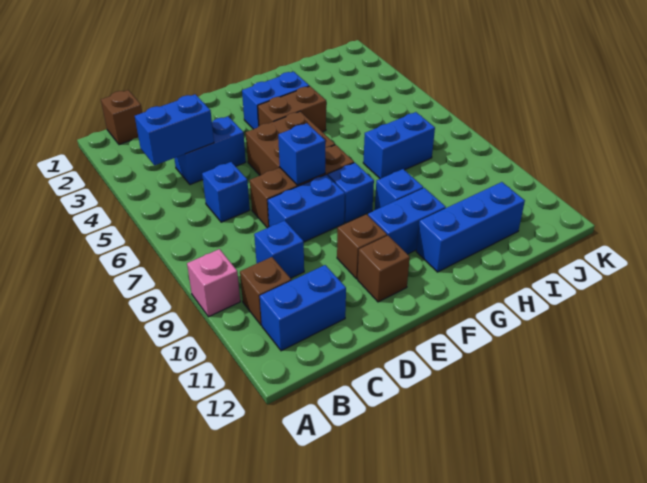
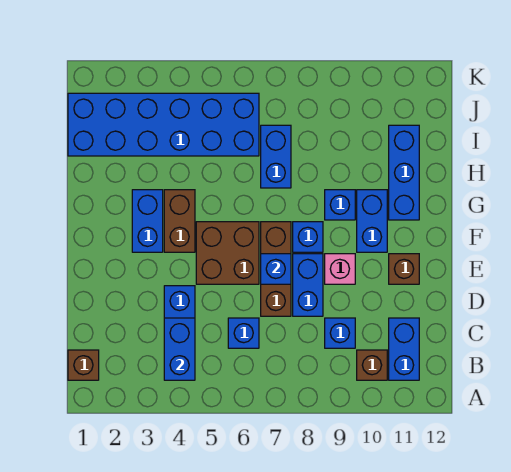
pink brick A9 level 1 -> pink brick E9 level 1
brown brick E10 level 1 -> none
none -> blue brick I1:J6 level 1

